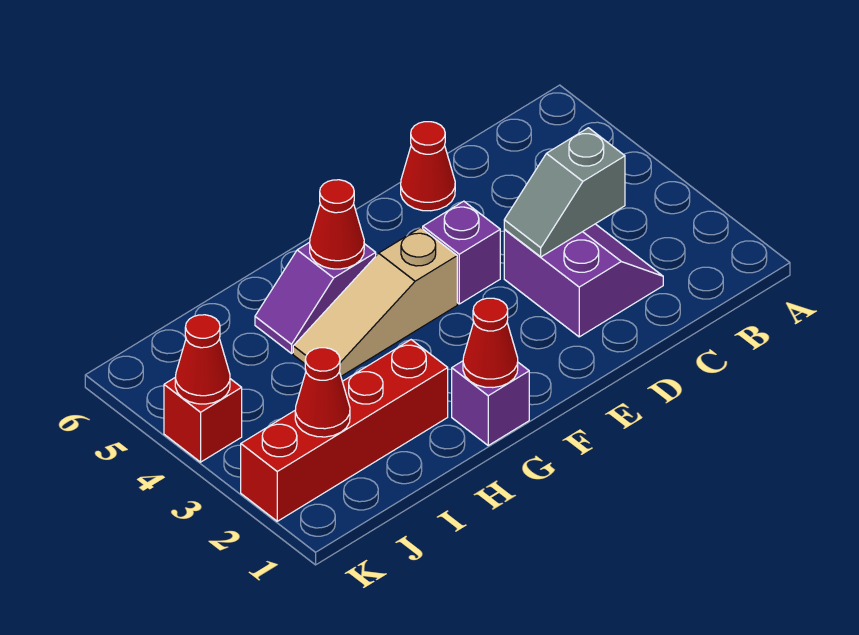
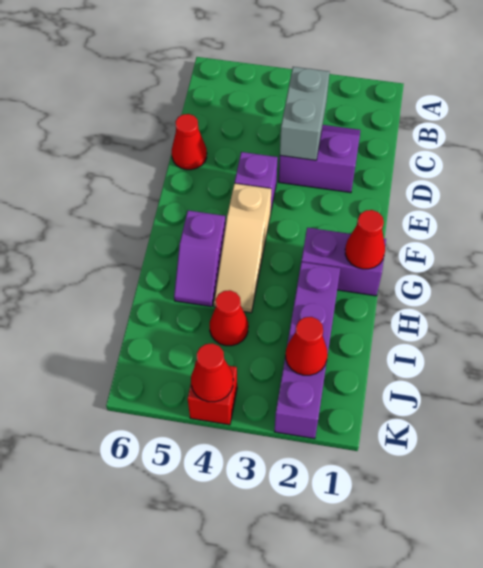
grey slope C3:D3 level 2 top C -> grey brick C3:D3 level 2
purple brick G1 level 1 -> purple brick G1:G2 level 1
red cone G5 level 2 -> red cone I4 level 1
red brick H2:K2 level 1 -> purple brick H2:K2 level 1

